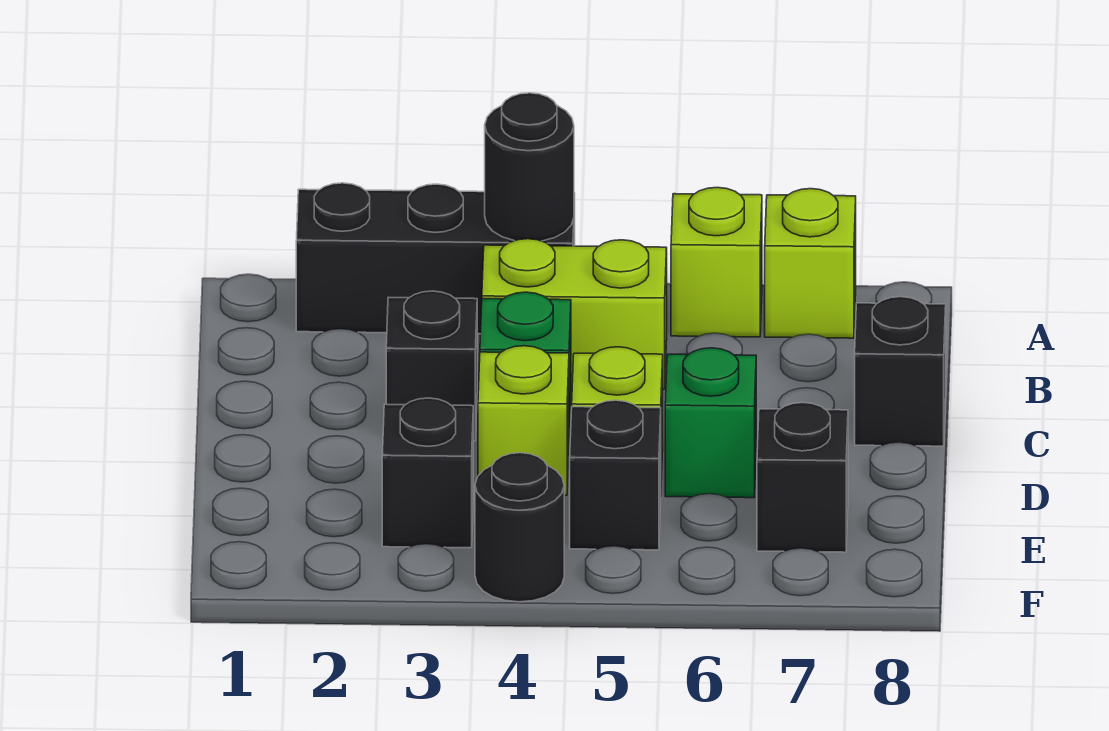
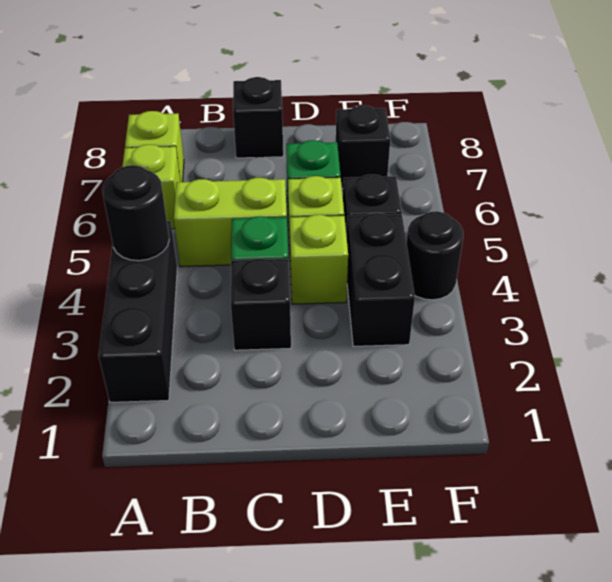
lime brick B4:B5 level 1 -> lime brick B5:C5 level 1
black brick E3 level 1 -> black brick E3:E4 level 1

